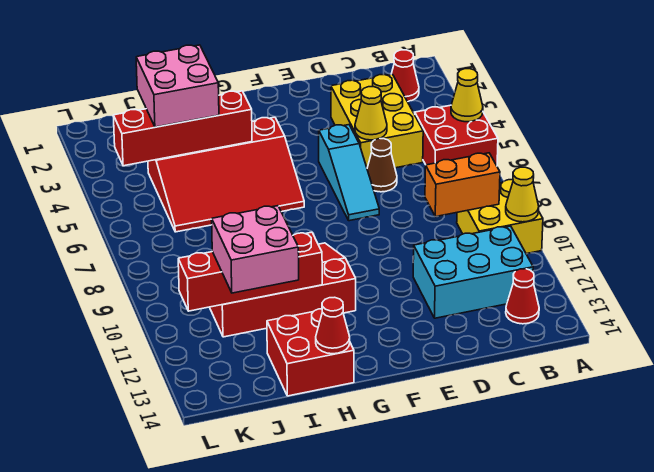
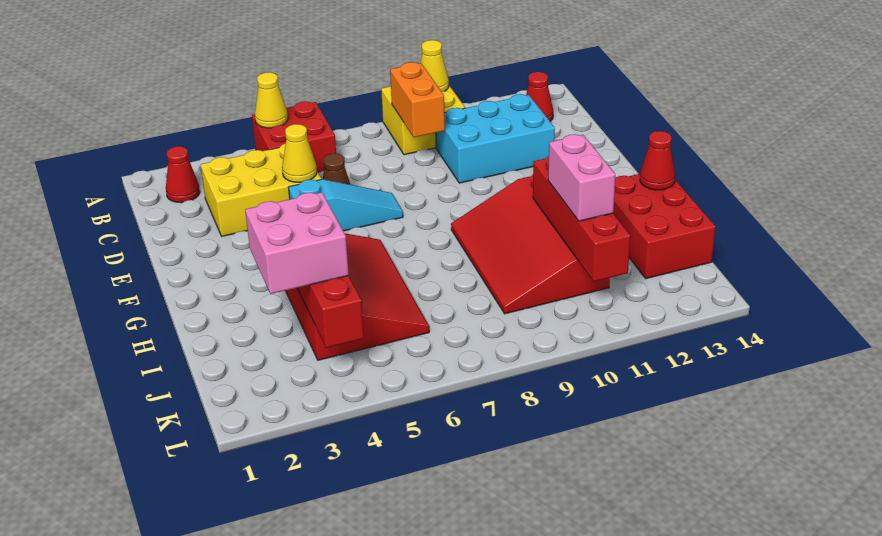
cyan brick B11:D12 level 1 -> cyan brick C10:D12 level 1
red brick H13:I14 level 1 -> red brick H13:J14 level 1
pink brick I11:J12 level 3 -> pink brick I11:J11 level 3

